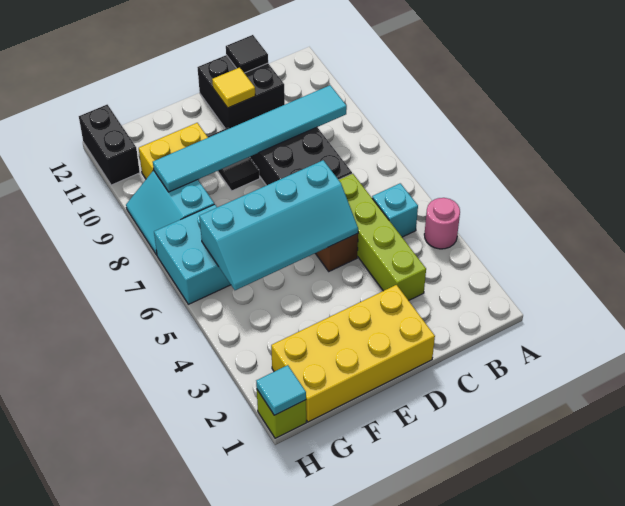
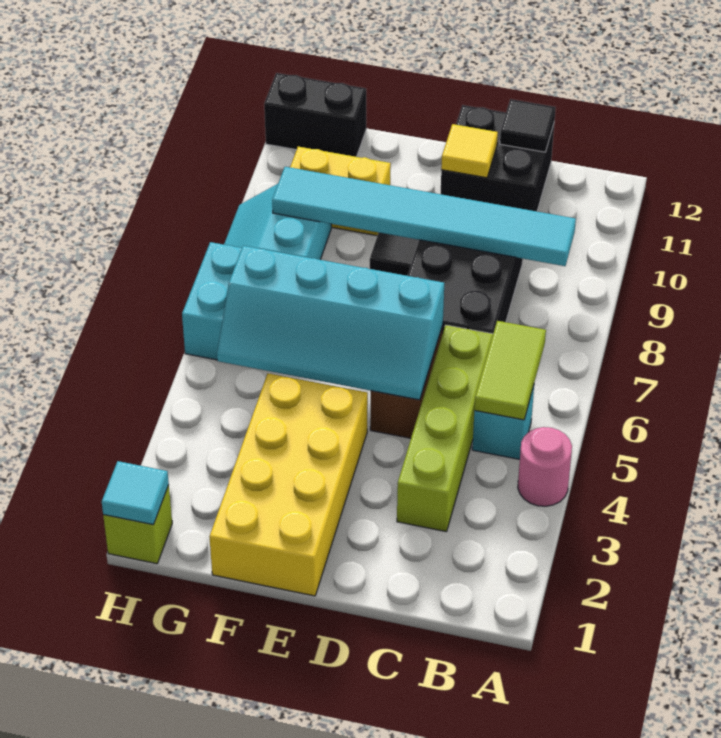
none -> lime tile B5:B6 level 2
yellow brick D1:G2 level 1 -> yellow brick E1:F4 level 1
black brick H11:H12 level 1 -> black brick G12:H12 level 1

